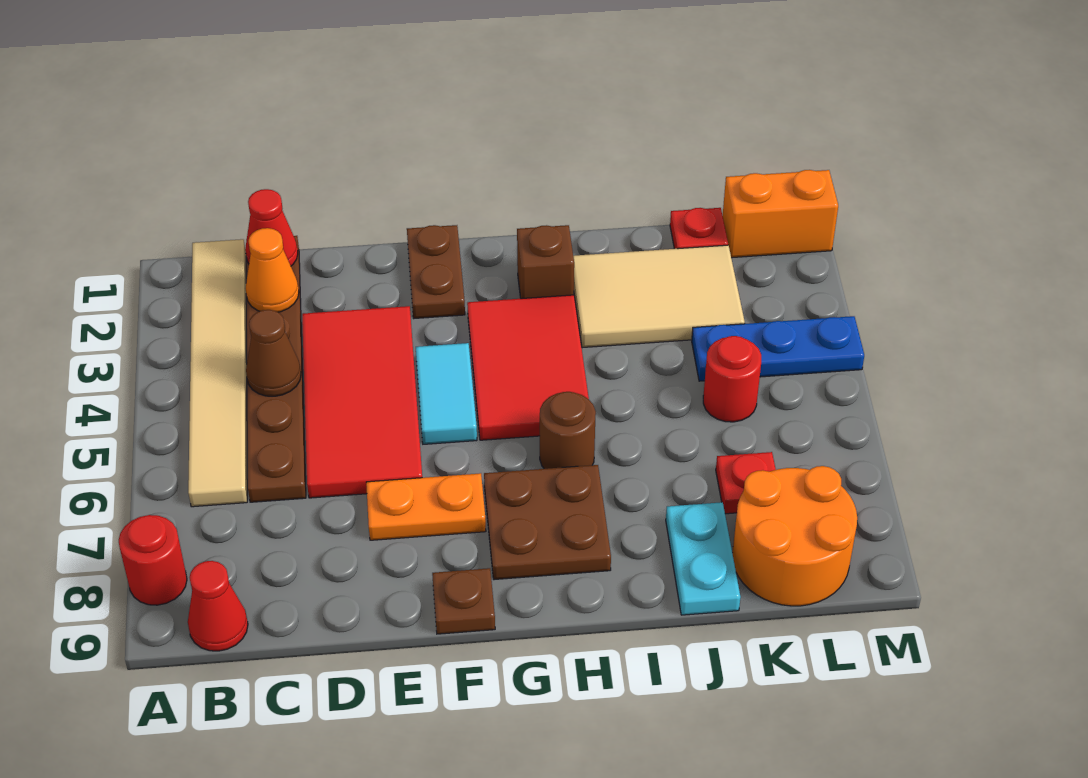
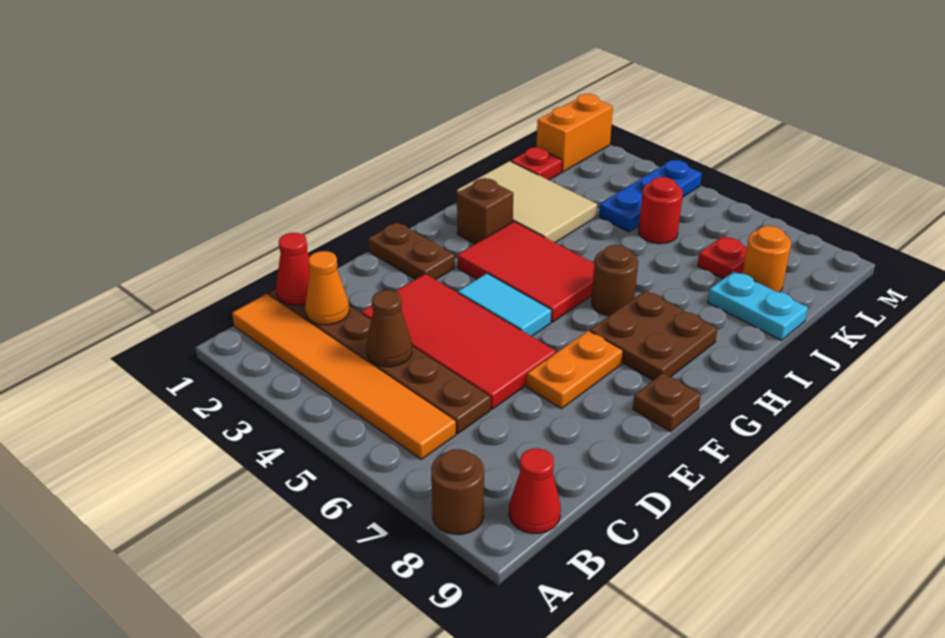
red round brick A8 level 1 -> brown round brick A8 level 1
tan tile B1:B6 level 1 -> orange tile B1:B6 level 1
tan tile I2:K3 level 1 -> tan tile I1:J3 level 1
orange round brick K8:L9 level 1 -> orange round brick K8 level 1

